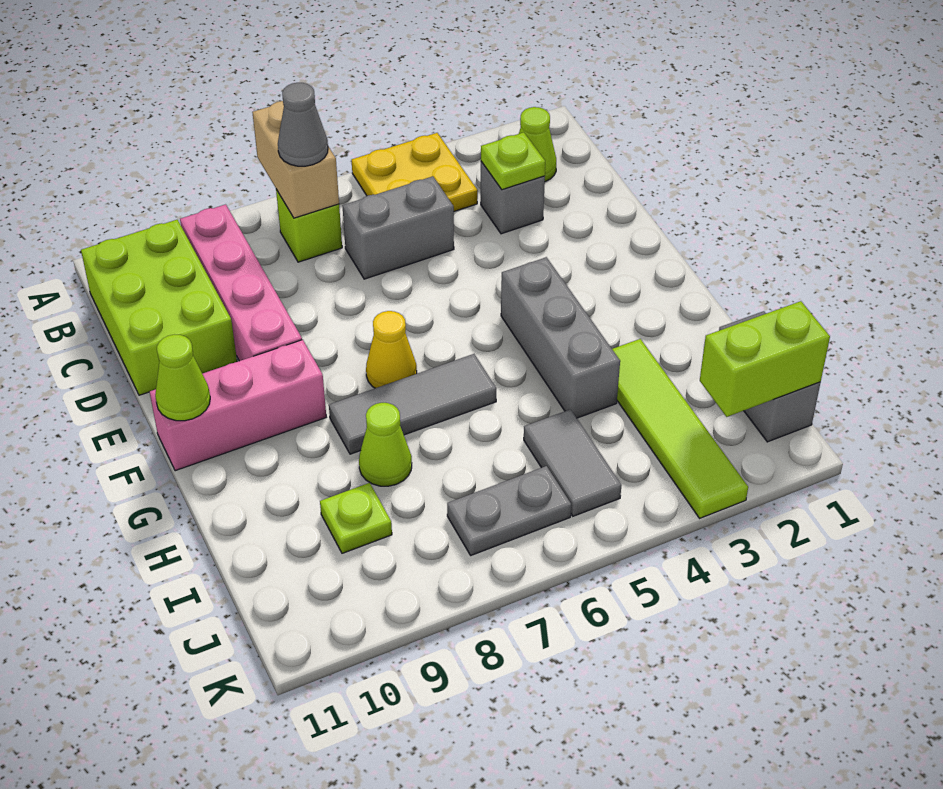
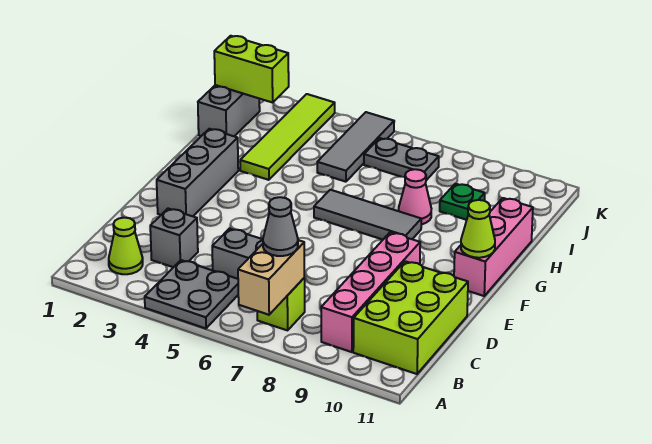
yellow plate A4:B5 level 1 -> grey plate A4:B5 level 1
lime plate C3 level 2 -> none
grey brick F4:H4 level 1 -> grey brick E2:G2 level 1
yellow cone F7 level 1 -> none
pink brick F9:F11 level 1 -> pink brick F11:H11 level 1
lime cone H8 level 1 -> pink cone H8 level 1
grey tile I5:J5 level 1 -> grey tile I5:K5 level 1
lime plate I9 level 1 -> green plate I9 level 1

